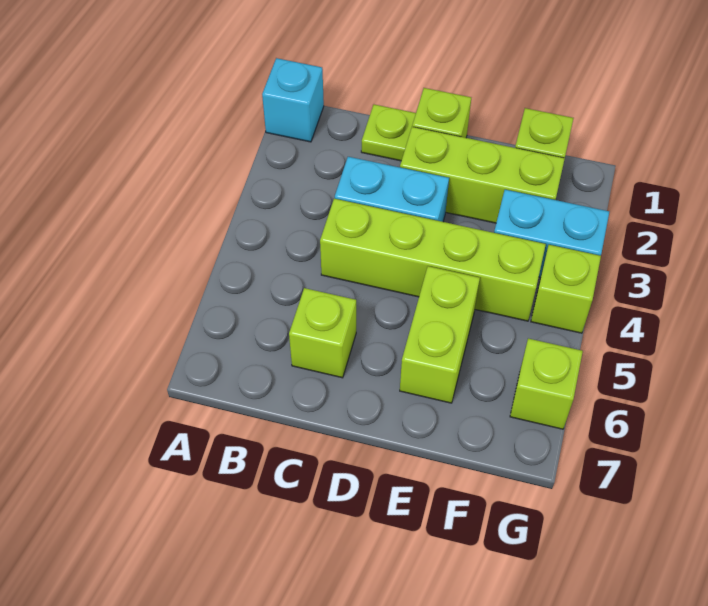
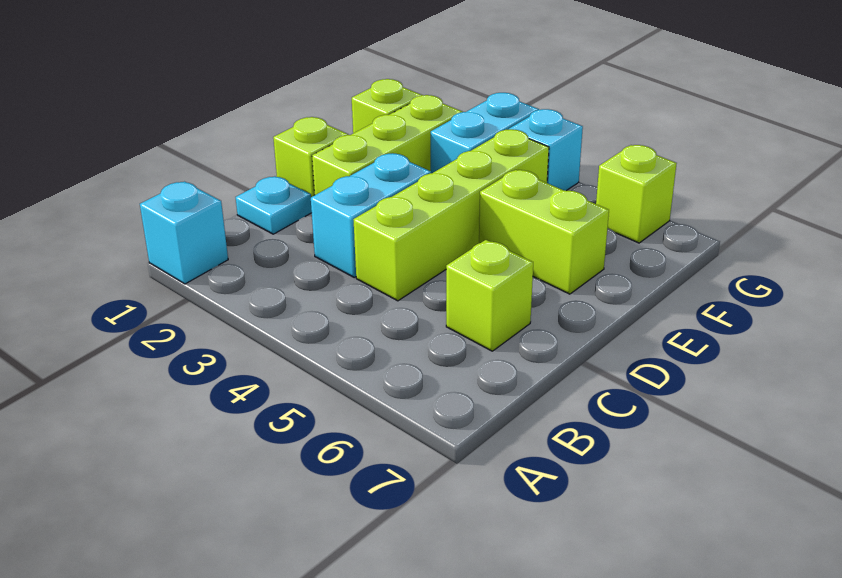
lime plate C1 level 1 -> cyan plate C1 level 1
lime brick G4 level 1 -> cyan brick G4 level 1

